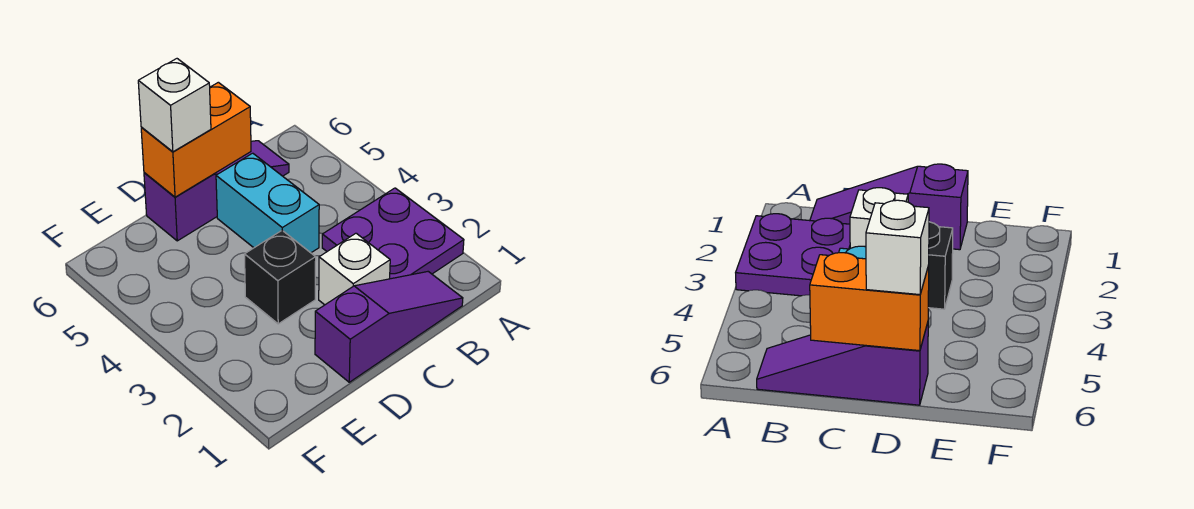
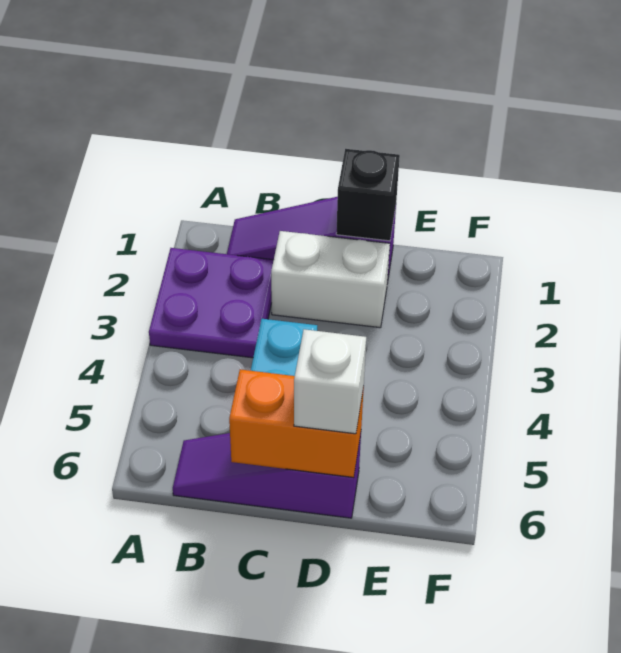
white brick C2 level 1 -> white brick C2:D2 level 1
black brick D3 level 1 -> black brick D1 level 2

